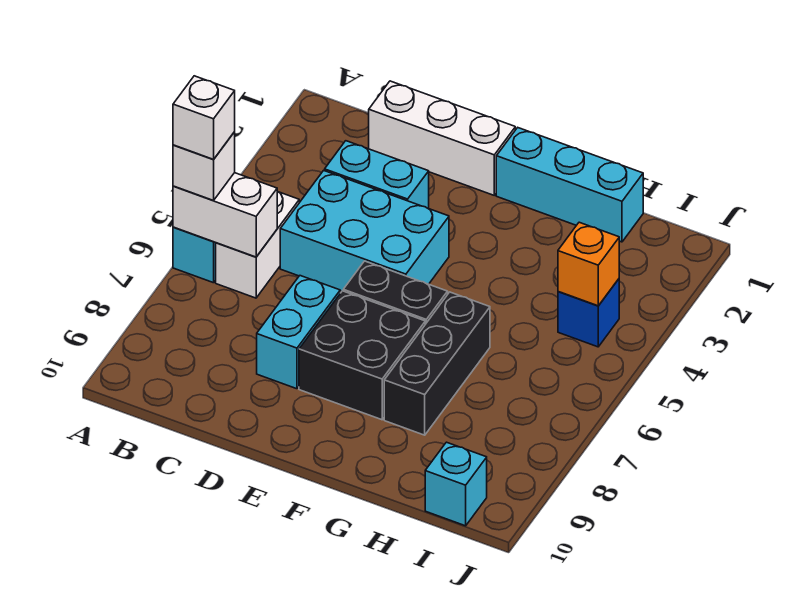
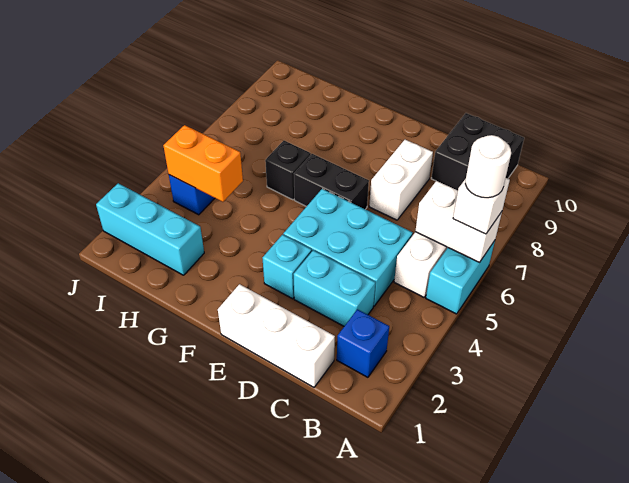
white brick A6 level 4 -> white round brick A6 level 4
none -> blue brick B2 level 1
cyan brick D7:D8 level 1 -> white brick D7:D8 level 1
black brick E7:F8 level 1 -> black brick B9:C10 level 1
cyan brick F1:H1 level 1 -> cyan brick H2:J2 level 1
black brick G6:G8 level 1 -> black brick G6 level 1
orange brick I4 level 2 -> orange brick H4:I4 level 2
cyan brick I10 level 1 -> cyan brick E3 level 1

